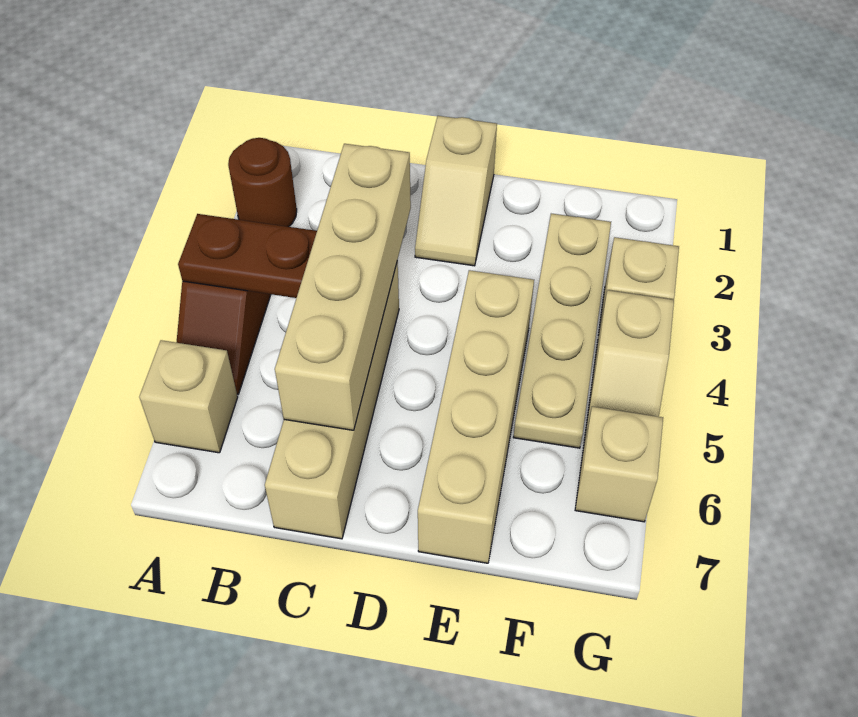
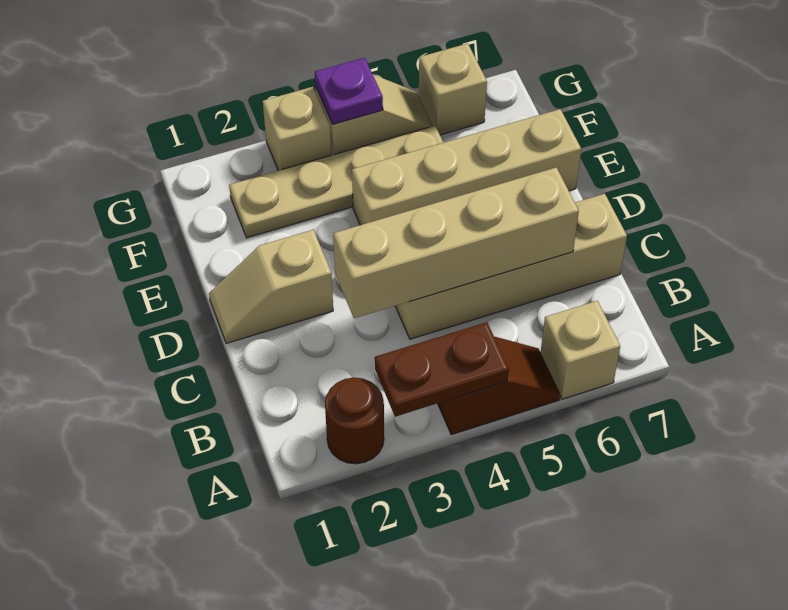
brown plate A4:B4 level 2 -> brown plate A3:A4 level 2
tan slope D1:D2 level 1 top 1 -> tan slope D1:D2 level 1 top 2
none -> purple plate G4 level 2

